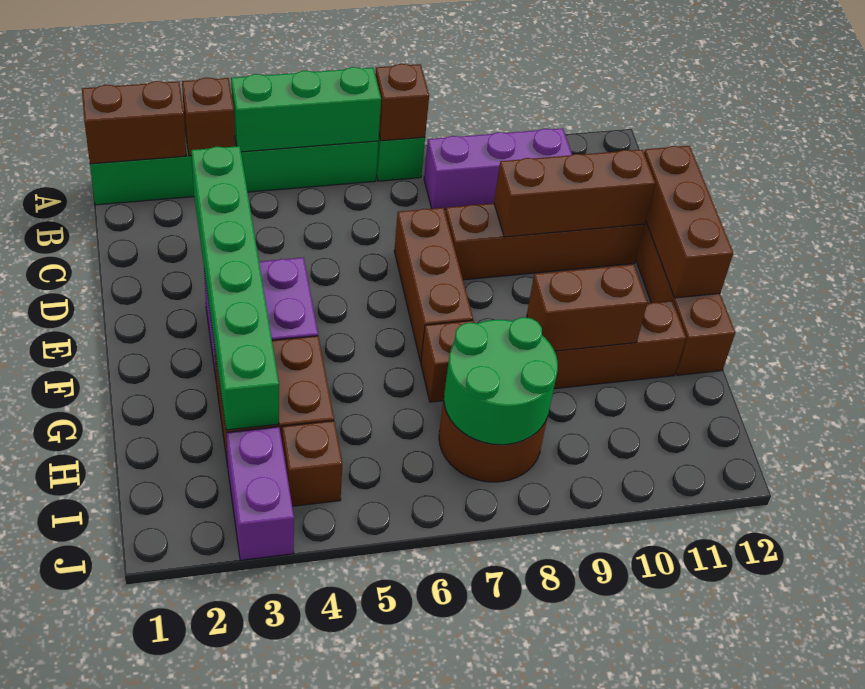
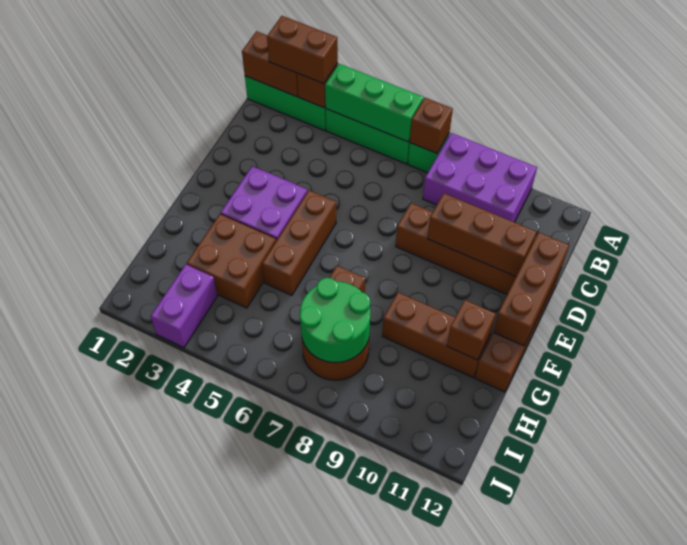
purple brick B8:B10 level 1 -> purple brick A8:B10 level 1
green brick C3:H3 level 2 -> none
brown brick D7:F7 level 1 -> brown brick E5:G5 level 1
brown brick G9:G10 level 2 -> brown brick A2:A3 level 3
brown brick I4 level 1 -> brown brick G11 level 2

